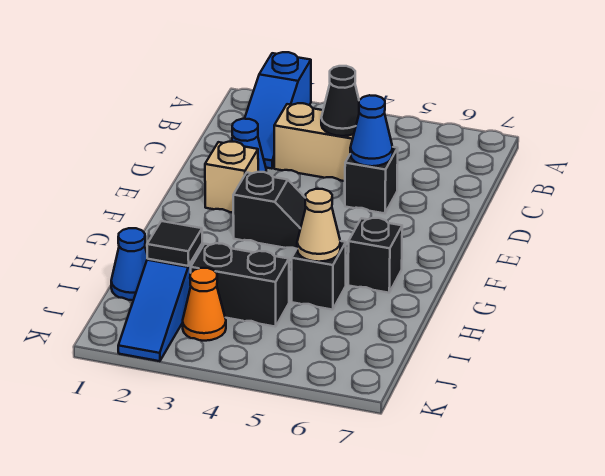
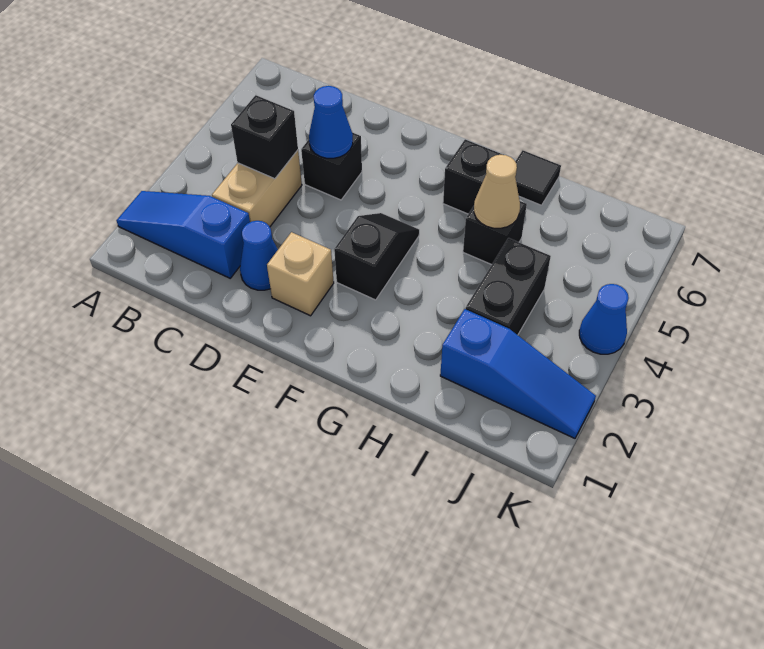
blue slope A2:C2 level 1 top A -> blue slope A2:C2 level 1 top C
black cone C4 level 2 -> black brick C4 level 2
blue cone I1 level 1 -> blue cone K4 level 1
black tile I2 level 2 -> black tile H7 level 1
orange cone J3 level 1 -> none

